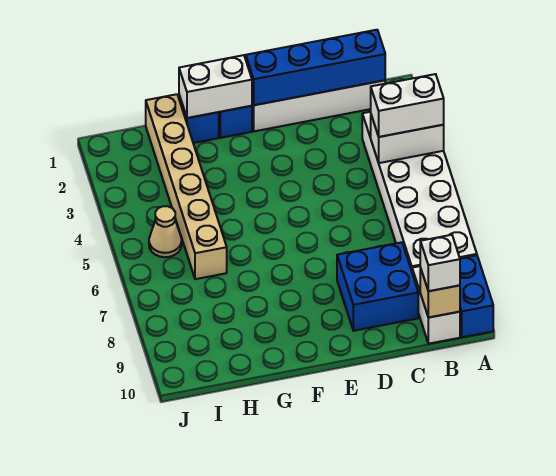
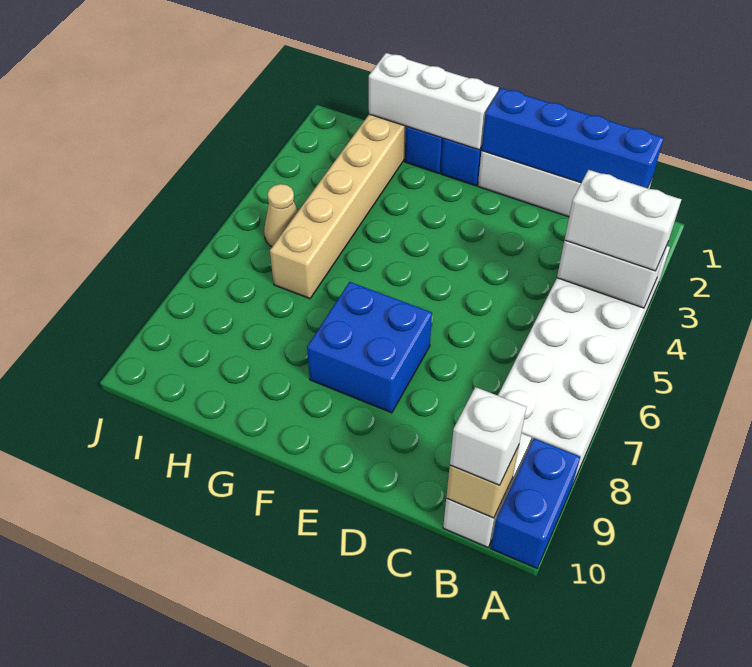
blue brick C8:D9 level 1 -> blue brick E7:F8 level 1
white brick F1:G1 level 2 -> white brick F1:H1 level 2

